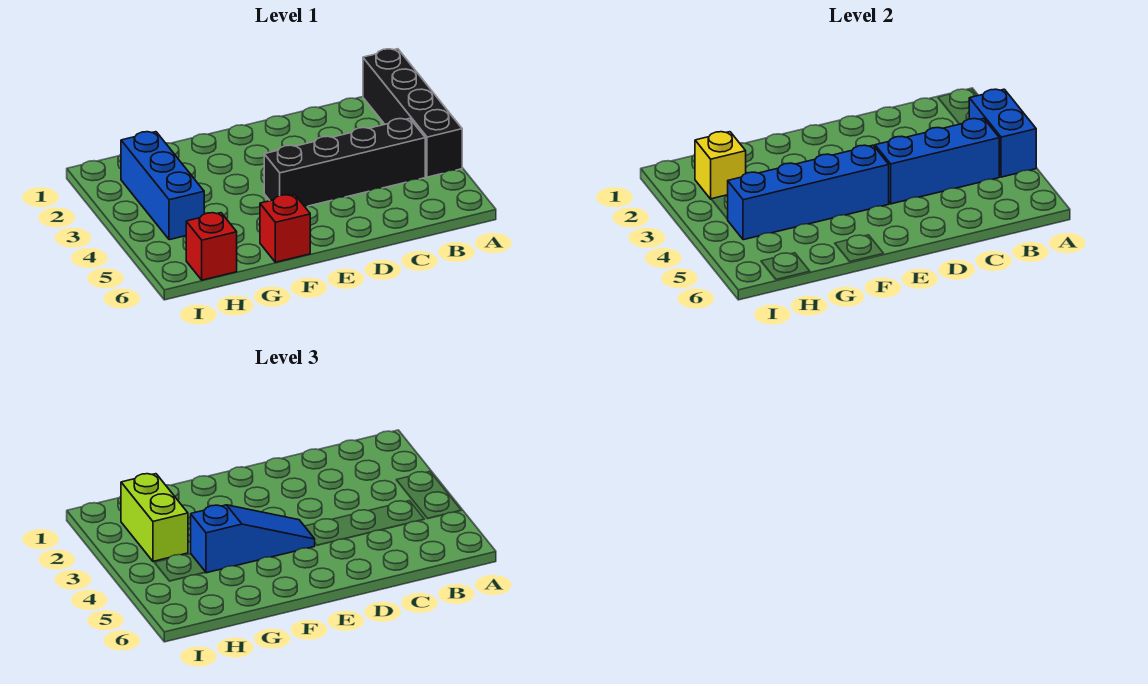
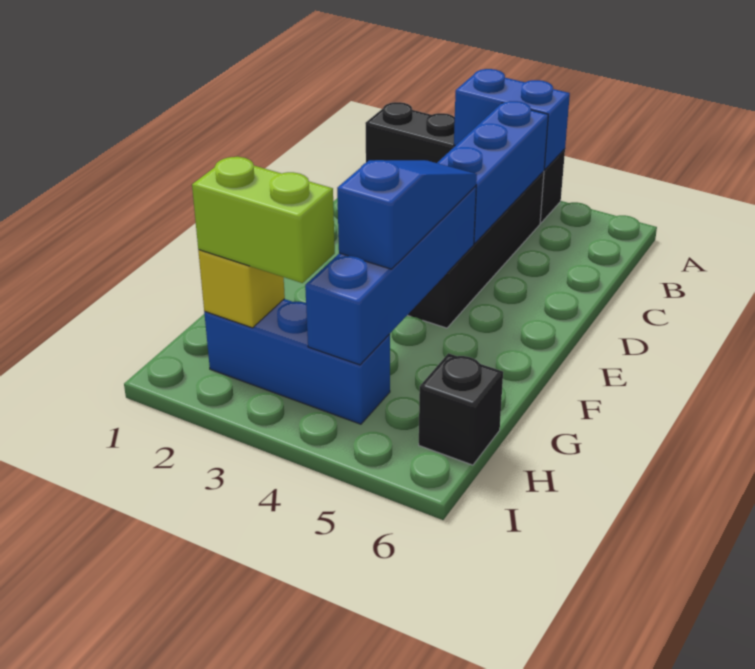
red brick F6 level 1 -> none
red brick H6 level 1 -> black brick H6 level 1

